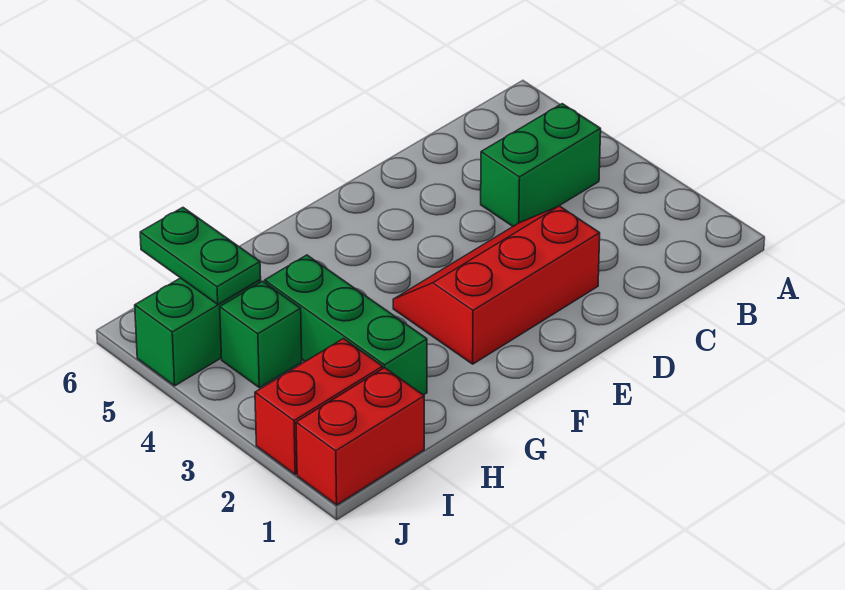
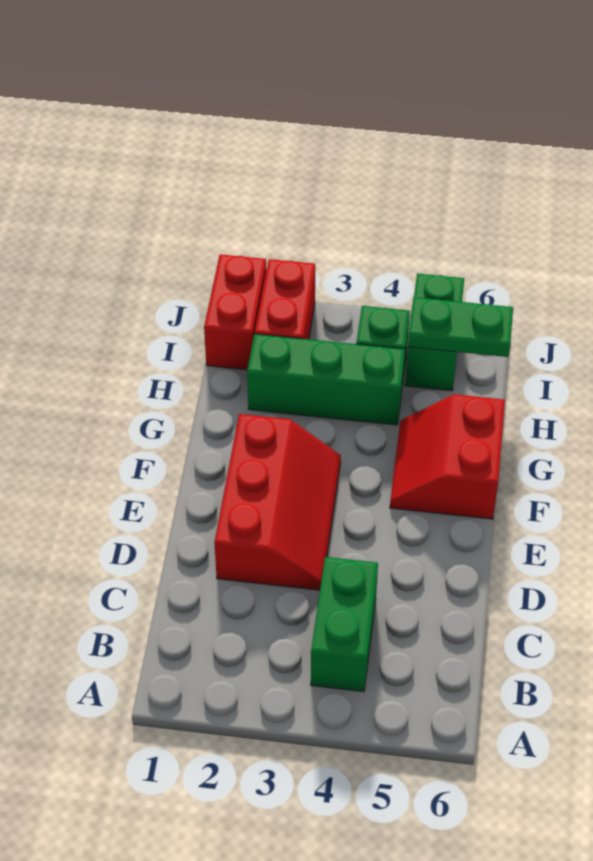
none -> red slope F5:G6 level 1 top 6

